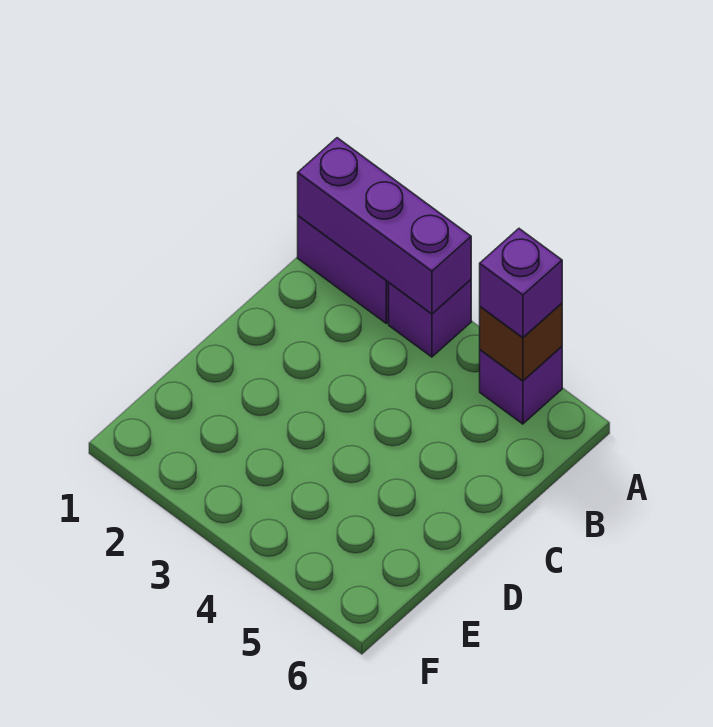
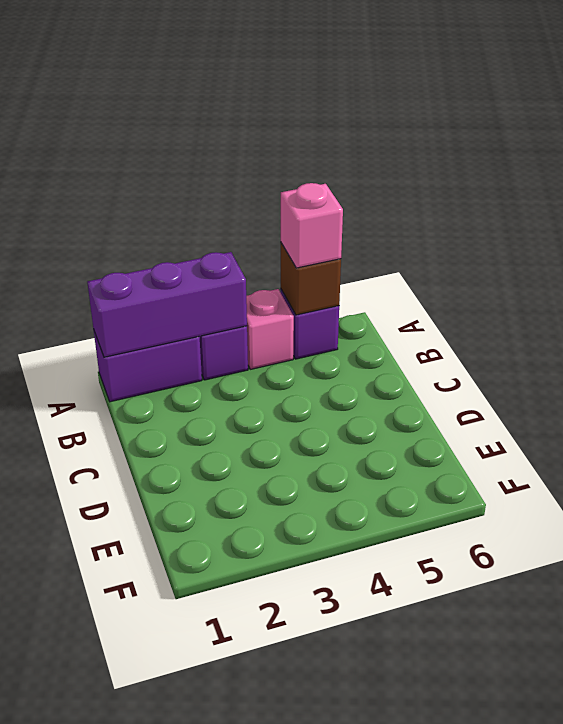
none -> pink brick A4 level 1
purple brick A5 level 3 -> pink brick A5 level 3

